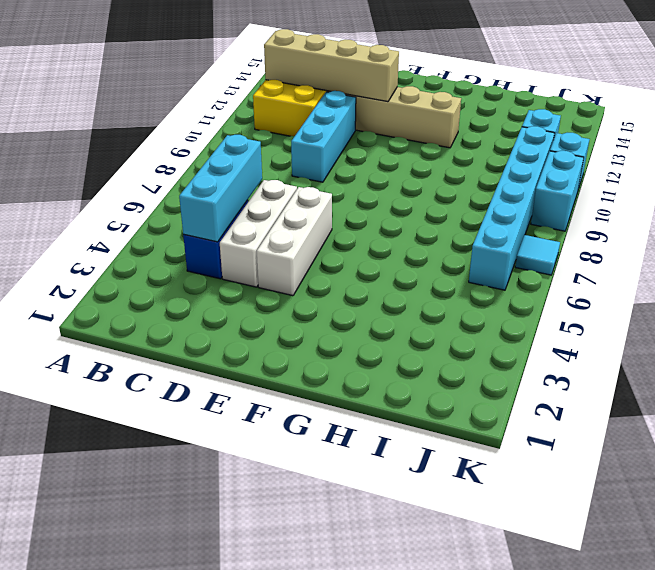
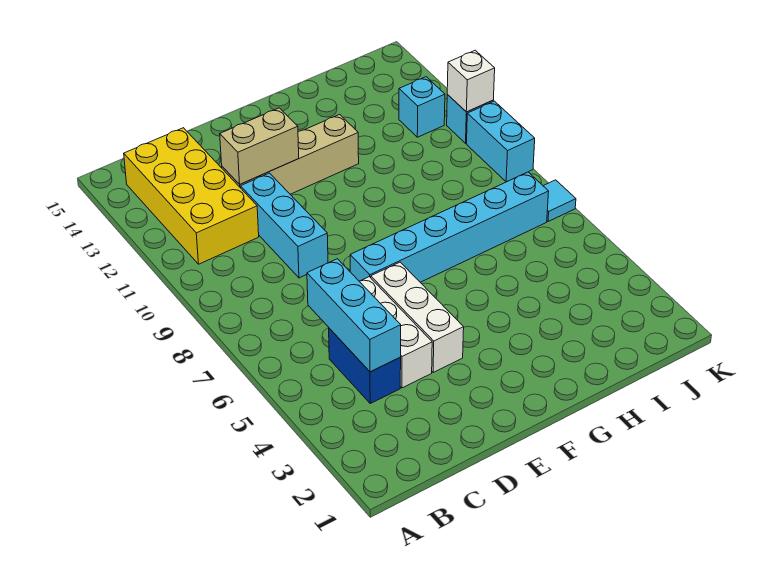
tan brick B12:E12 level 2 -> tan brick D12:E12 level 2
cyan brick J6:J11 level 1 -> cyan brick E7:J7 level 1
none -> white brick K11 level 2

